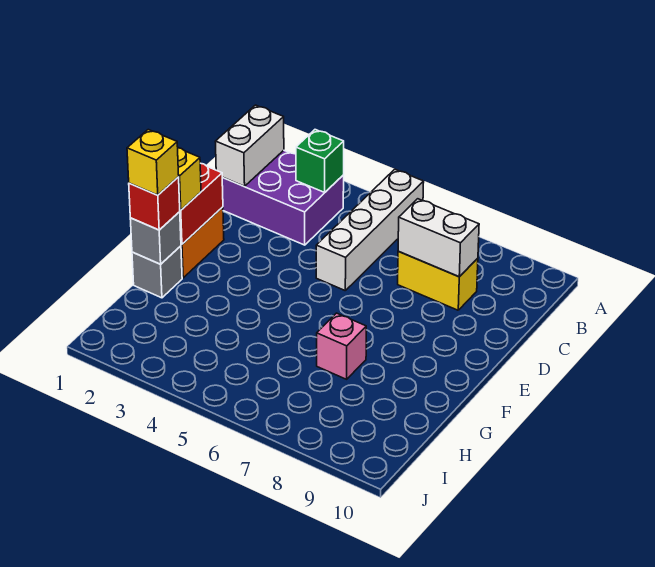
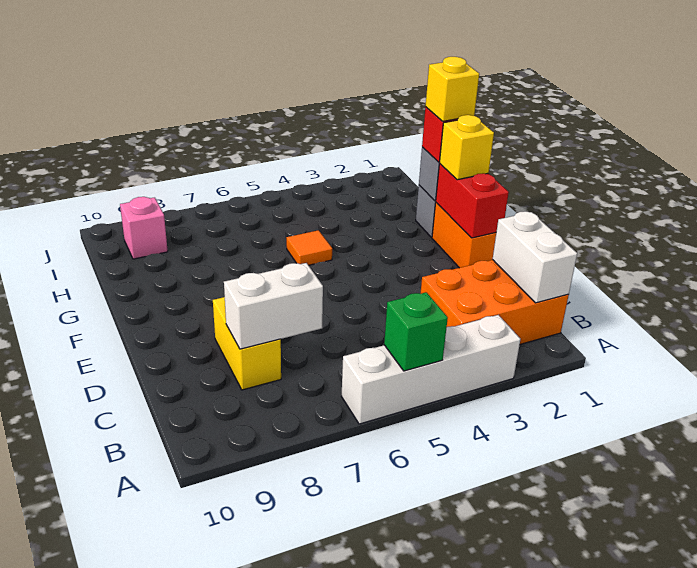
white brick A5:D5 level 1 -> white brick A3:A6 level 1
purple brick B1:C3 level 1 -> orange brick B1:C3 level 1
green brick B3 level 2 -> green brick A5 level 2
yellow brick C7:C8 level 1 -> yellow brick C8:D8 level 1
none -> orange tile G5 level 1
pink brick G7 level 1 -> pink brick I9 level 1

